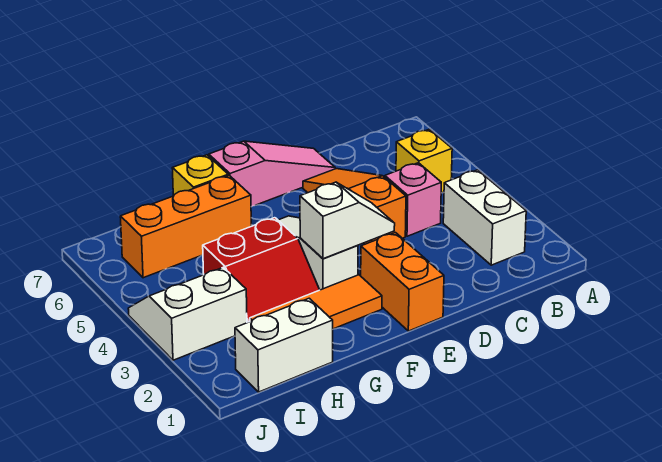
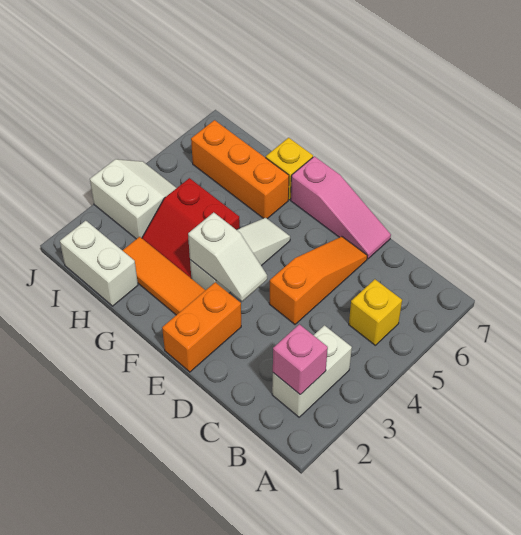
pink brick C4 level 1 -> pink brick B2 level 2

